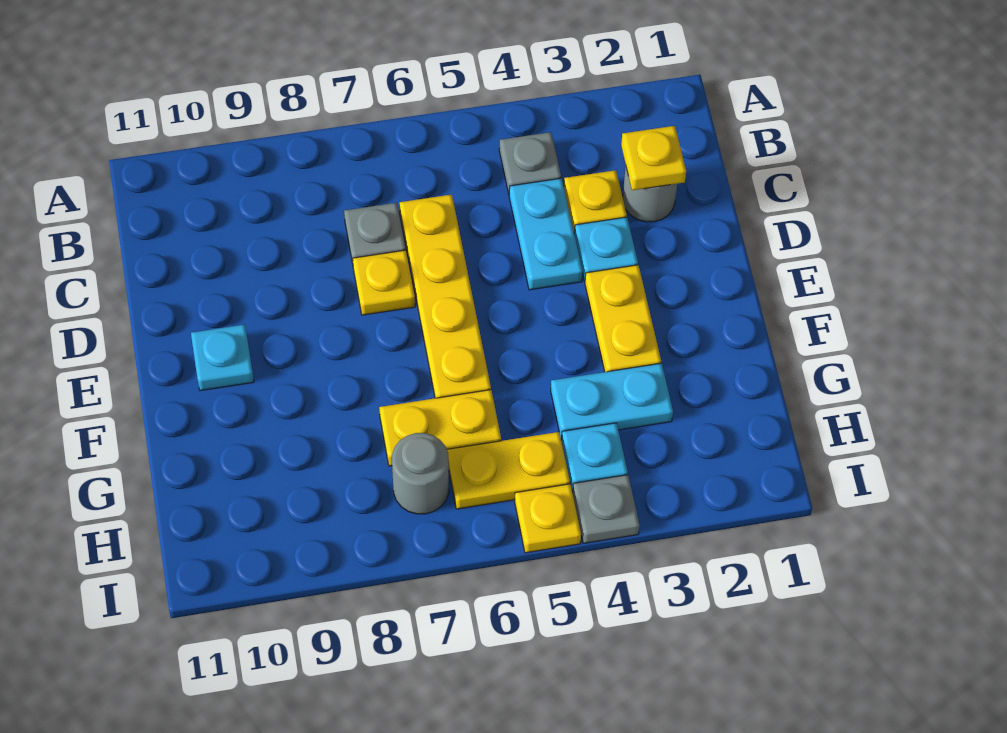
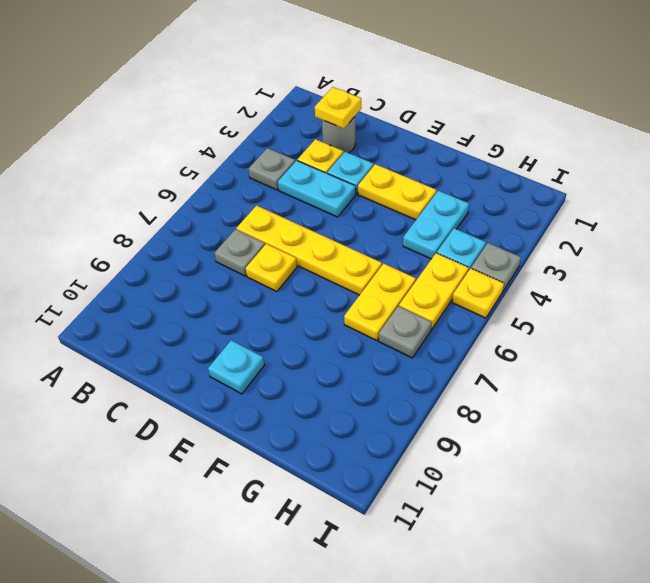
grey round brick H7 level 1 -> grey plate H7 level 1

